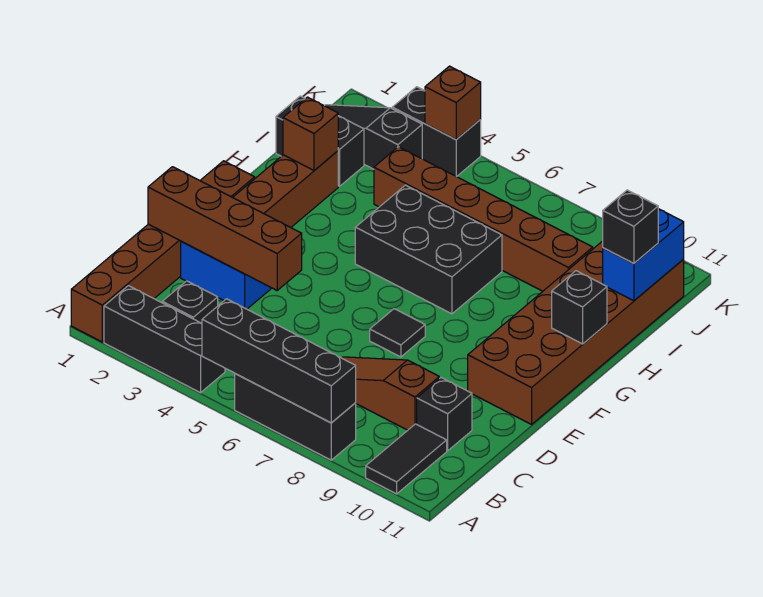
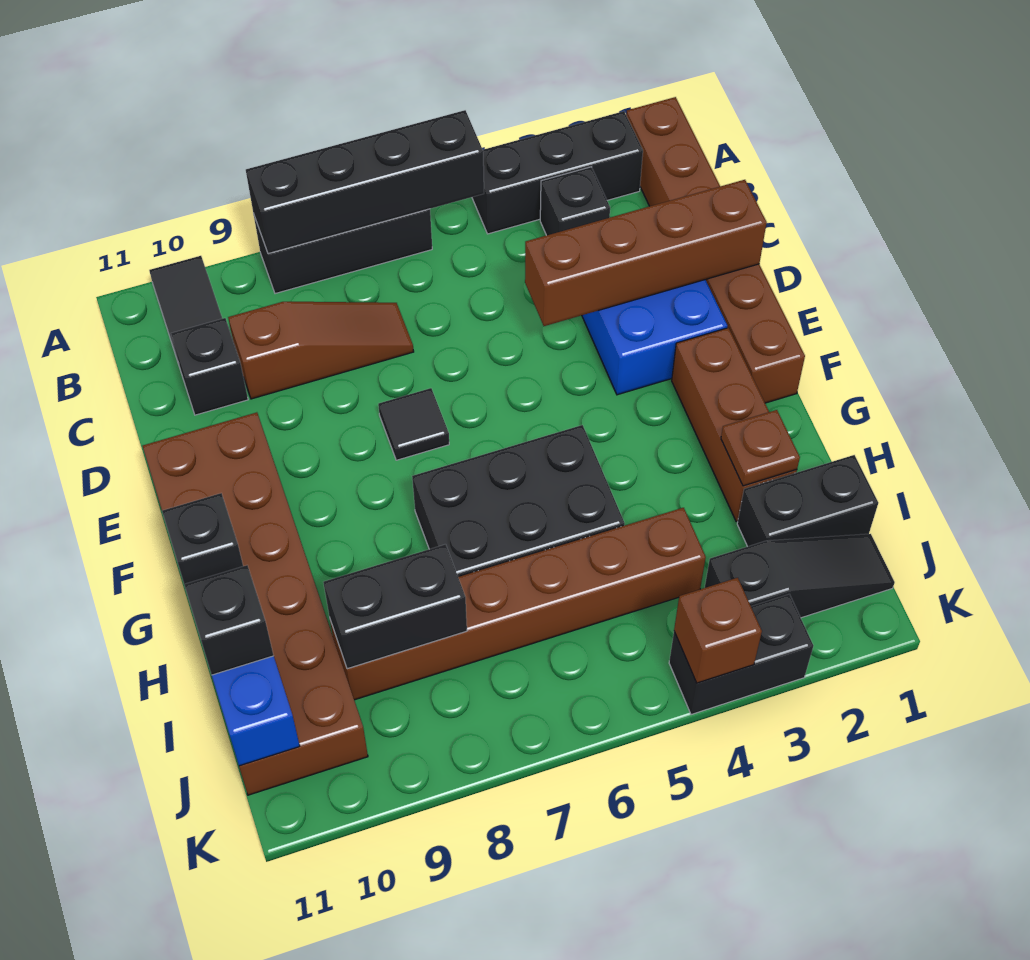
brown brick H2 level 2 -> brown plate H2 level 2
none -> black brick I8:I9 level 2

